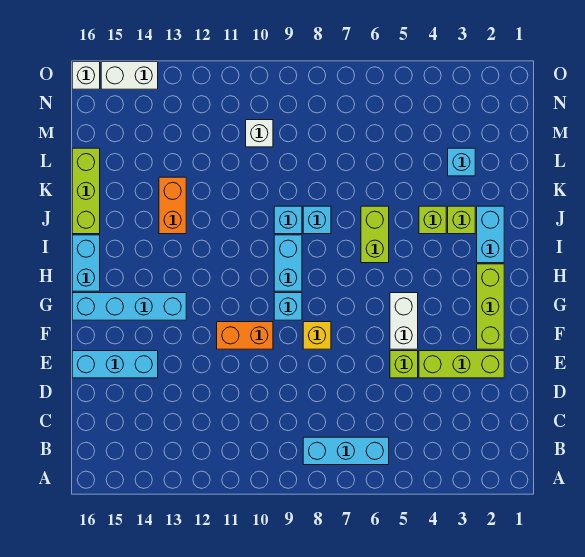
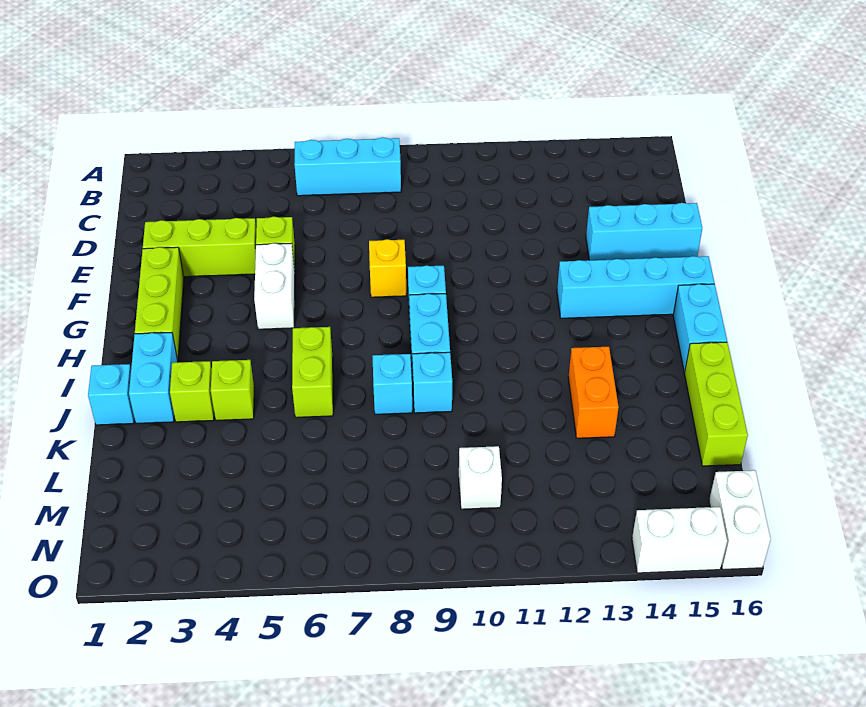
orange brick F10:F11 level 1 -> none
cyan brick L3 level 1 -> cyan brick J1 level 1
white brick O16 level 1 -> white brick N16:O16 level 1

